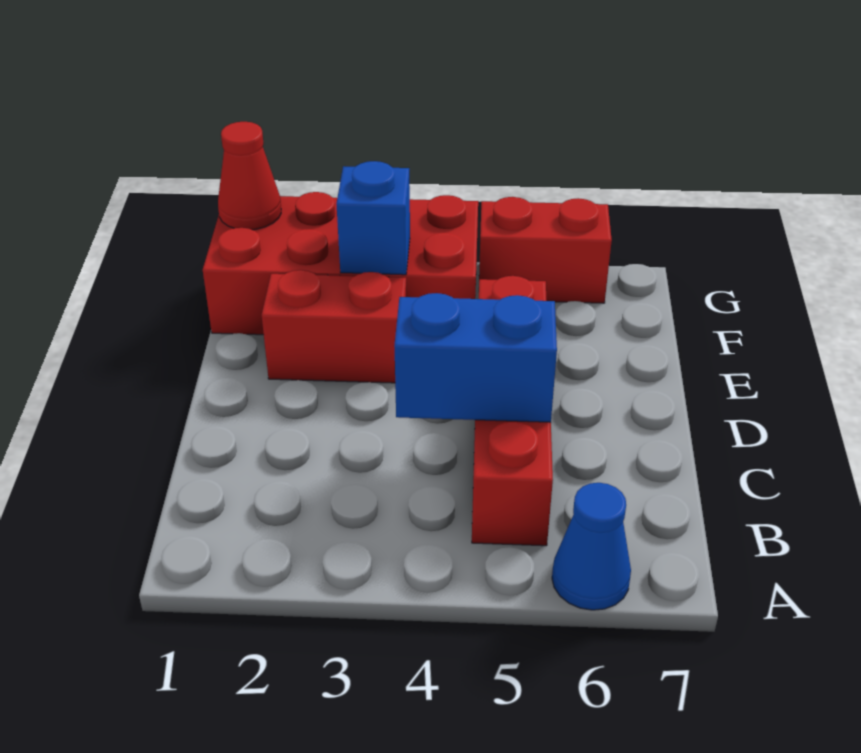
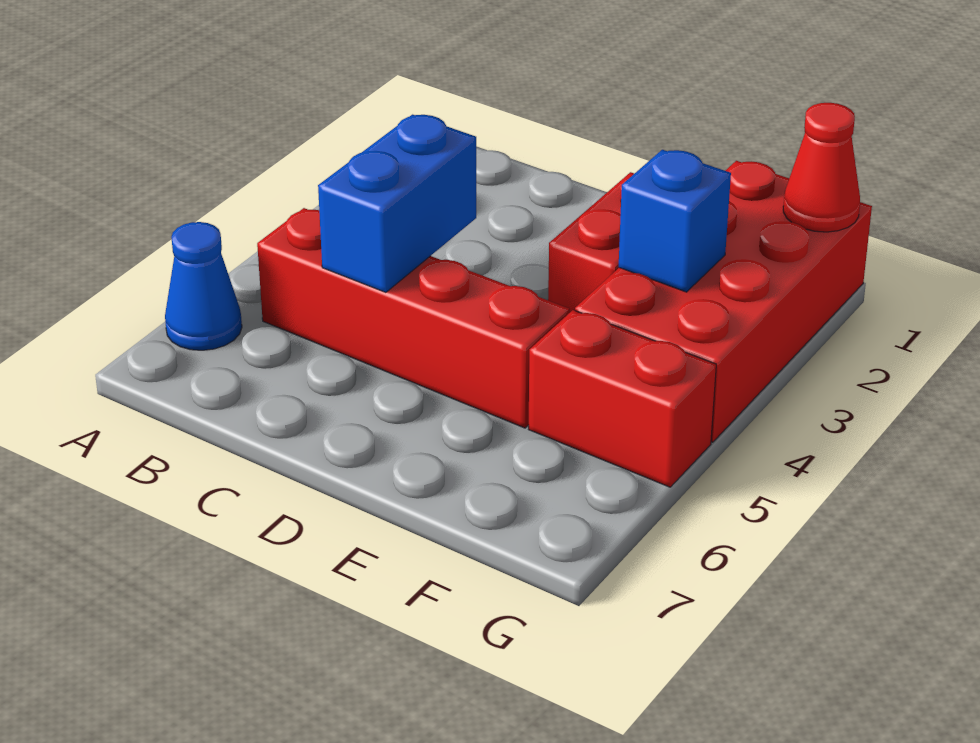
red brick G5:G6 level 1 -> red brick F5:G5 level 1

